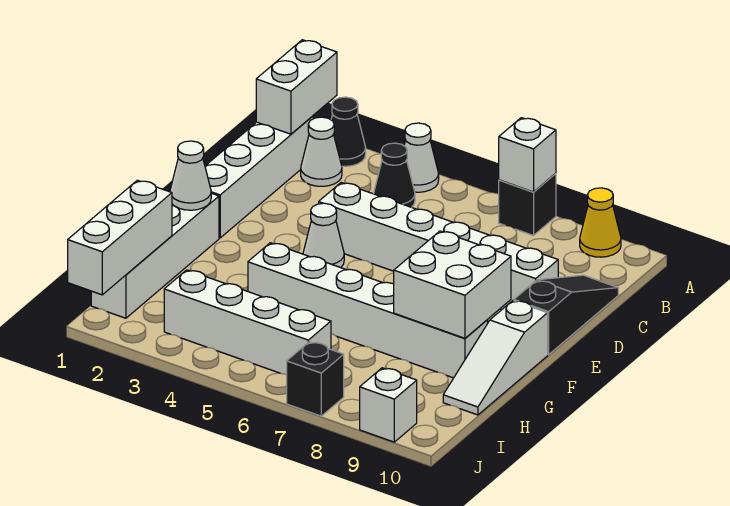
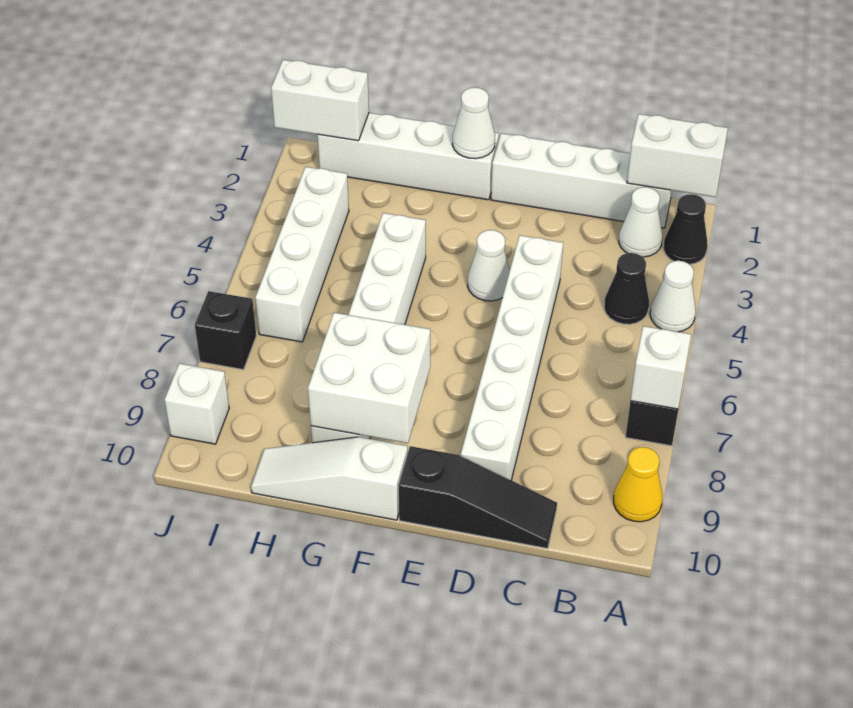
white brick H1:J1 level 2 -> white brick I1:J1 level 2

